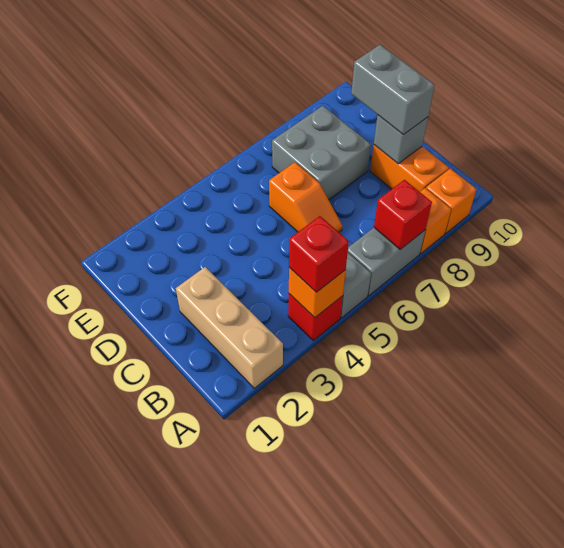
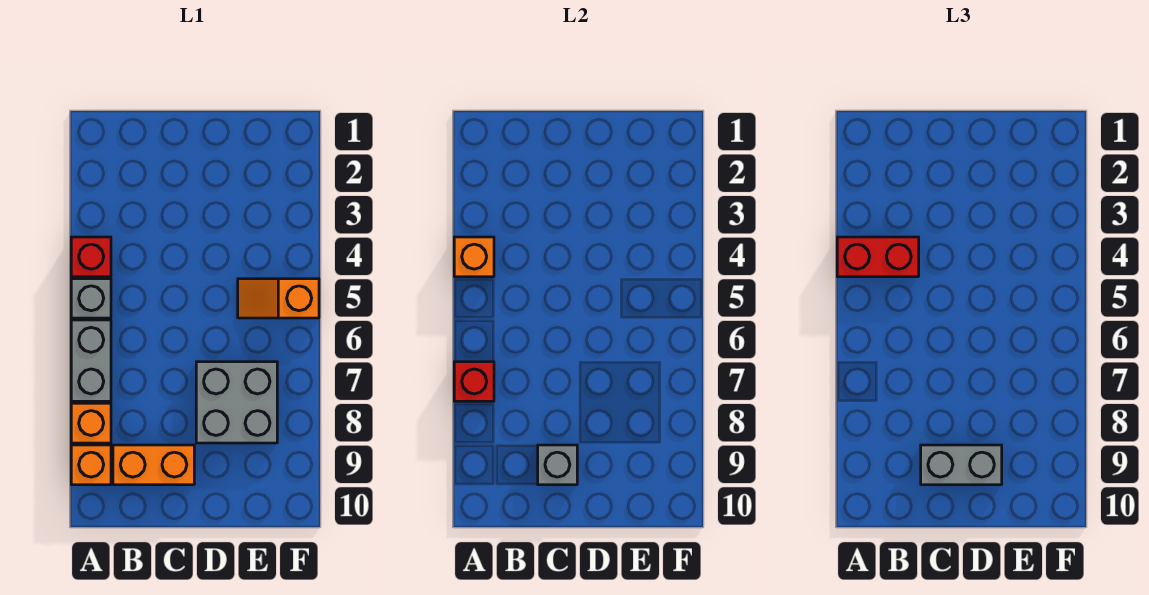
tan brick A2:C2 level 1 -> none
red brick A4 level 3 -> red brick A4:B4 level 3
orange slope C6:D6 level 1 top D -> orange slope E5:F5 level 1 top F

